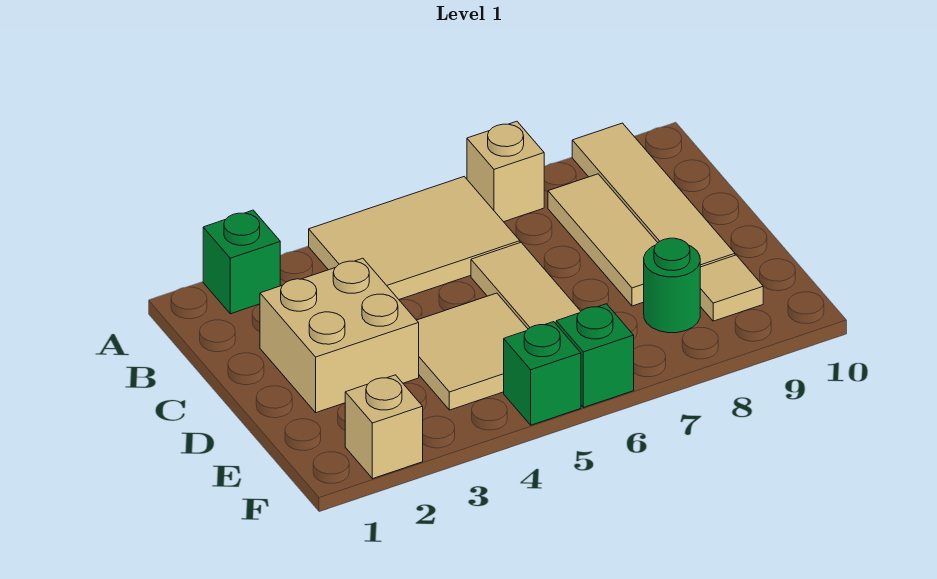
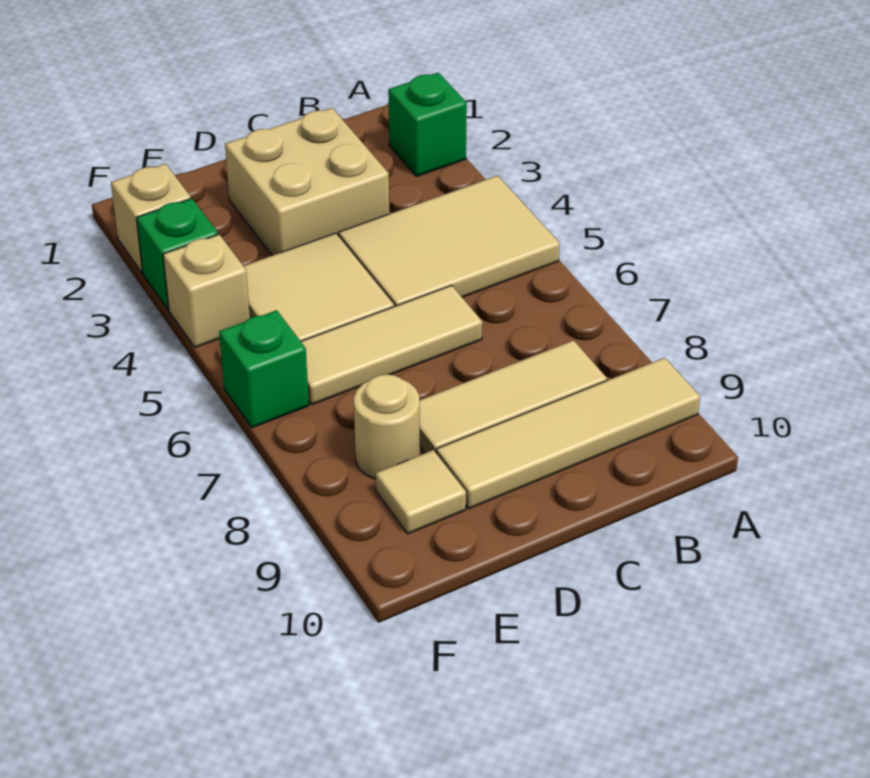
tan tile A4:B6 level 1 -> tan tile A4:C5 level 1
tan brick A7 level 1 -> tan brick F4 level 1
green round brick E8 level 1 -> tan round brick E8 level 1
green brick F5 level 1 -> green brick F3 level 1

